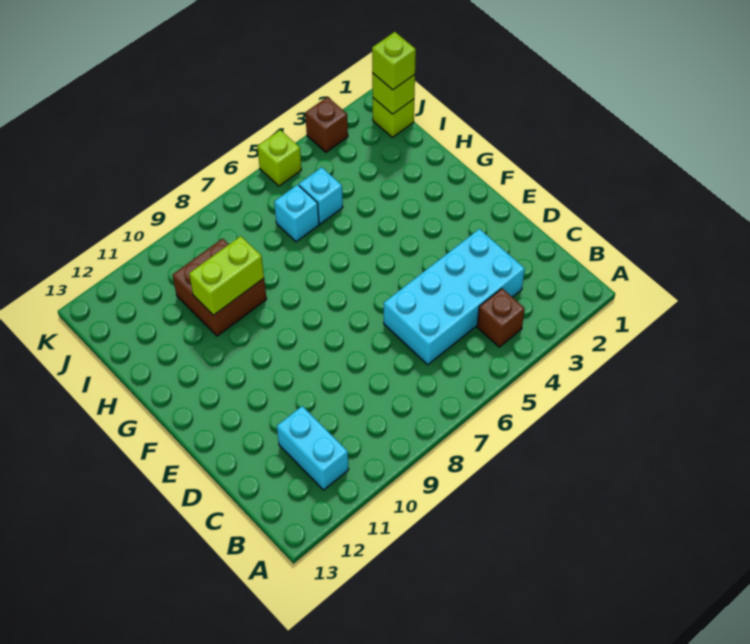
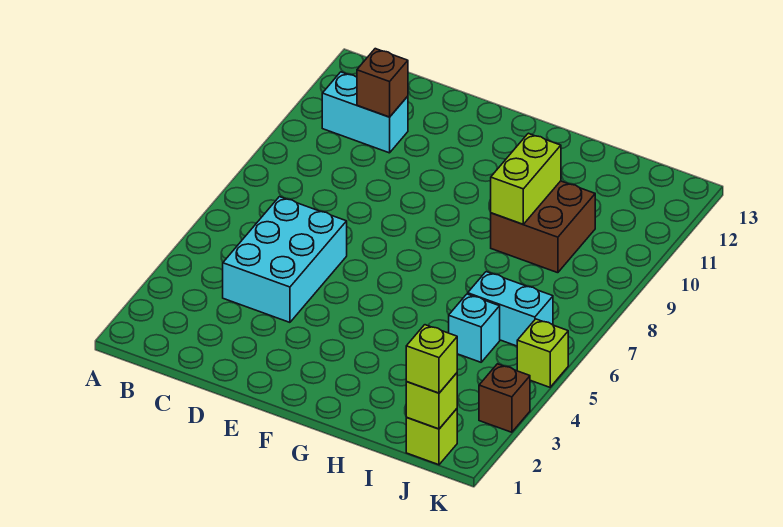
brown brick B4 level 1 -> brown brick C11 level 2
cyan brick C3:D6 level 1 -> cyan brick C4:D6 level 1
cyan brick I6 level 1 -> cyan brick I6:J6 level 1

